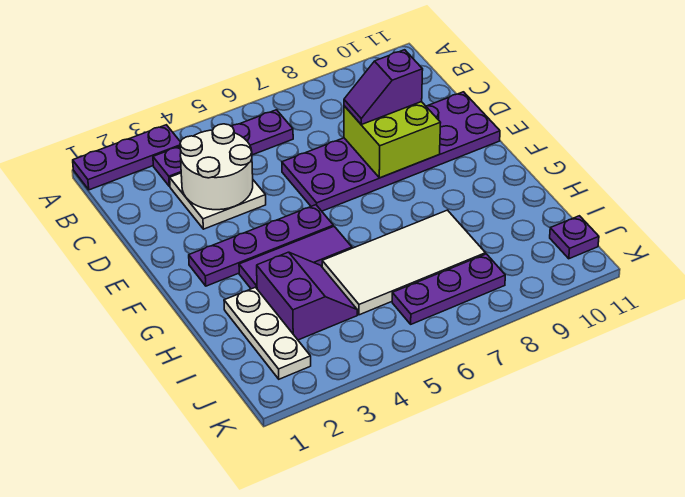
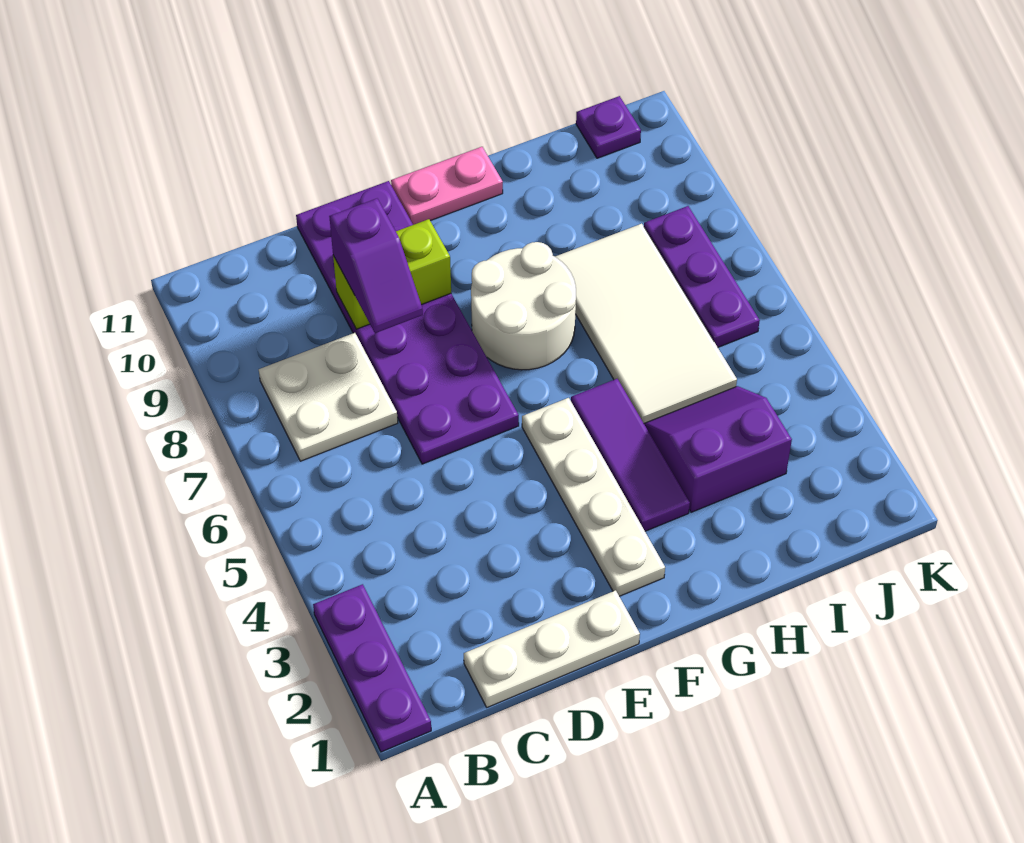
purple plate B3:B6 level 1 -> none
white plate C3:D4 level 1 -> white plate B7:C8 level 1
white round brick C3:D4 level 2 -> white round brick F7:G8 level 1
lime brick D8:E9 level 2 -> lime brick D9:E9 level 2
purple plate F2:F5 level 1 -> white plate F2:F5 level 1
none -> pink plate F11:G11 level 1
white plate H2:J2 level 1 -> white plate C1:E1 level 1

